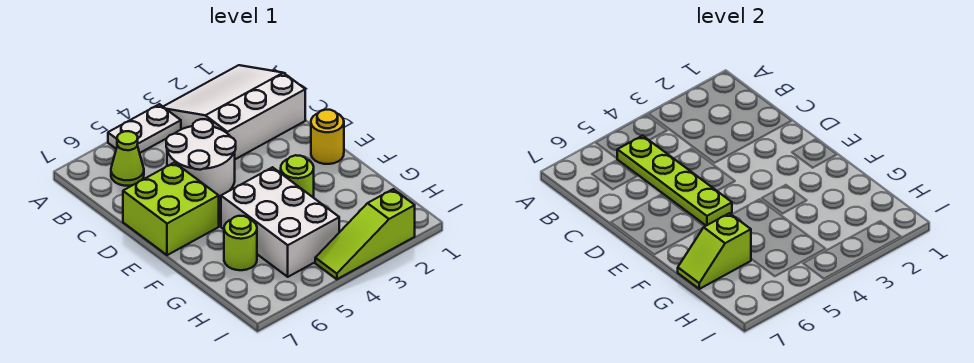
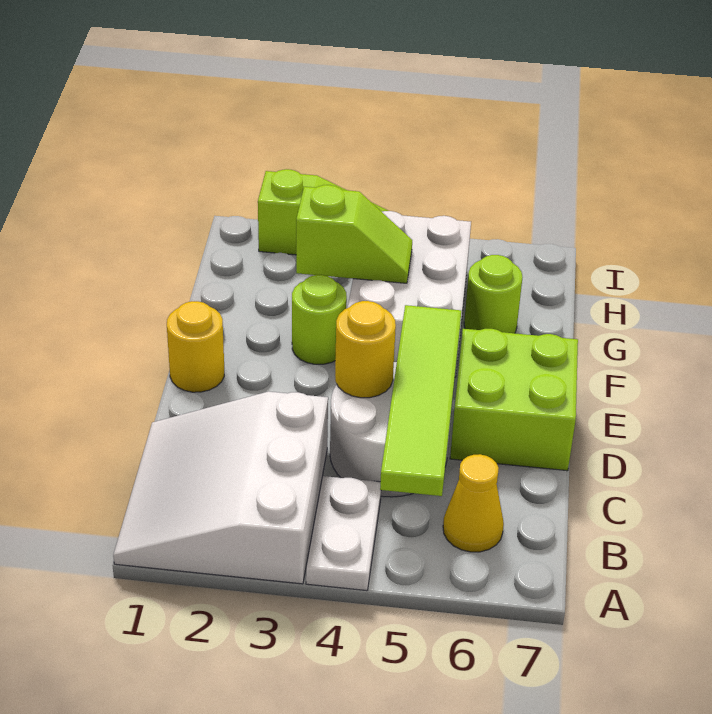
white slope A1:C3 level 1 top C -> white slope A1:C3 level 1 top 3
white plate A4:A5 level 1 -> white plate A4:B4 level 1
lime plate B5:E5 level 2 -> lime tile B5:E5 level 2
lime cone B6 level 1 -> yellow cone B6 level 1
none -> yellow round brick D4 level 2
lime slope G6:G7 level 2 top 6 -> lime slope G3:G4 level 2 top 3

